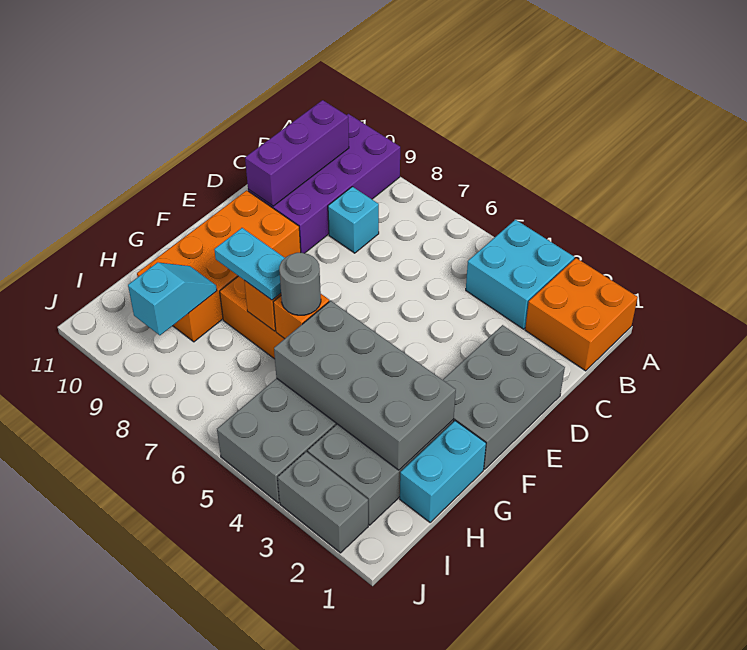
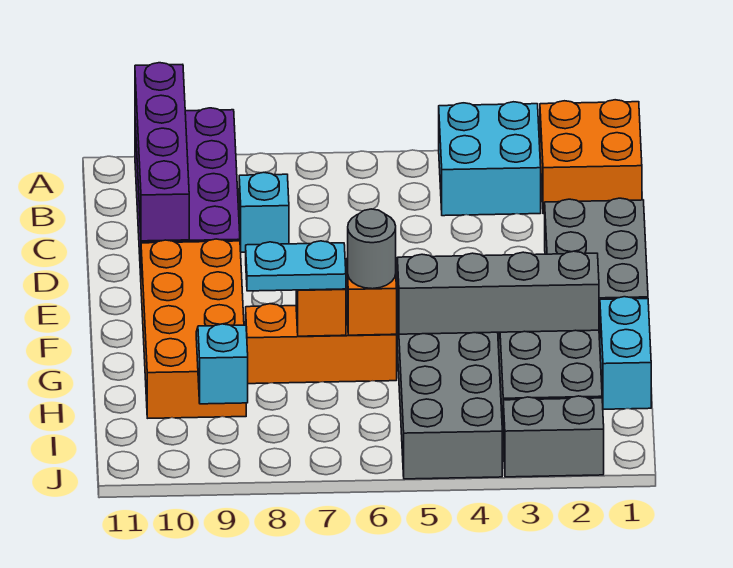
purple brick B10:D10 level 2 -> purple brick A10:D10 level 2
grey brick G2:H5 level 2 -> grey brick G2:G5 level 2

